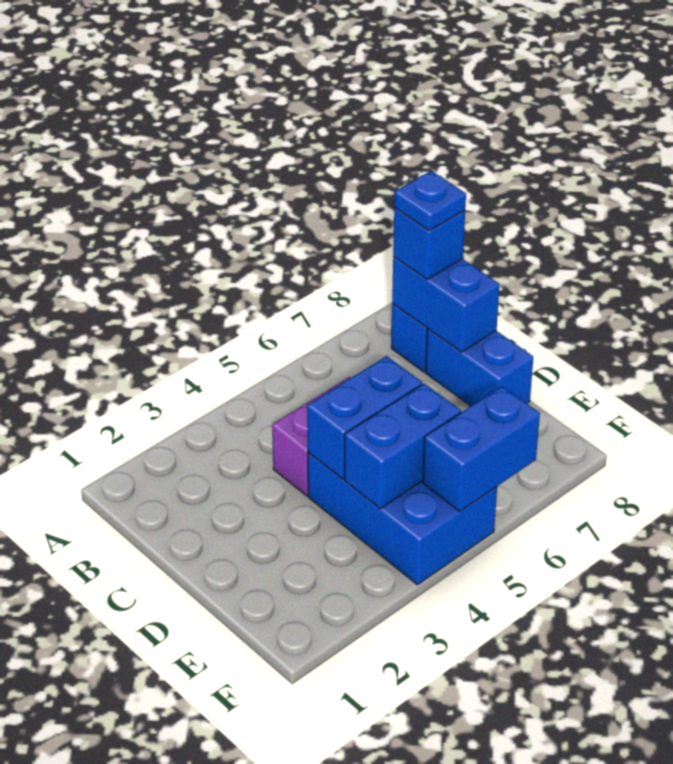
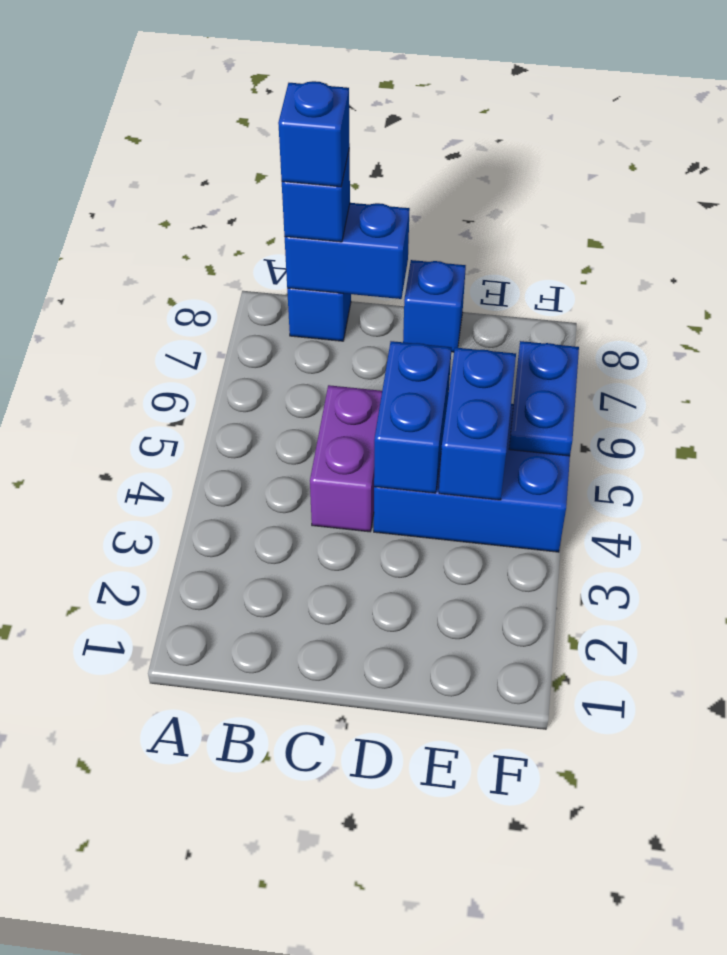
blue plate B8 level 4 -> blue brick B8 level 4
blue brick C8:D8 level 1 -> blue brick D8 level 1
blue brick F5:F6 level 2 -> blue plate F5:F6 level 2

